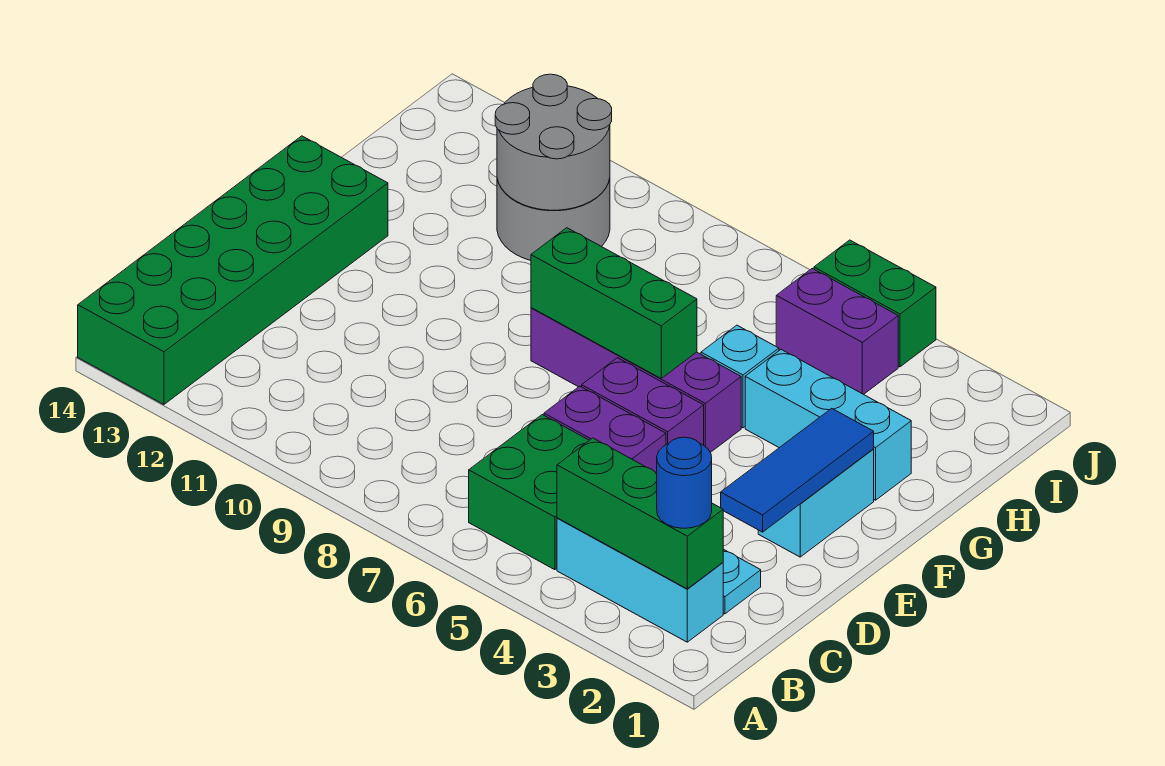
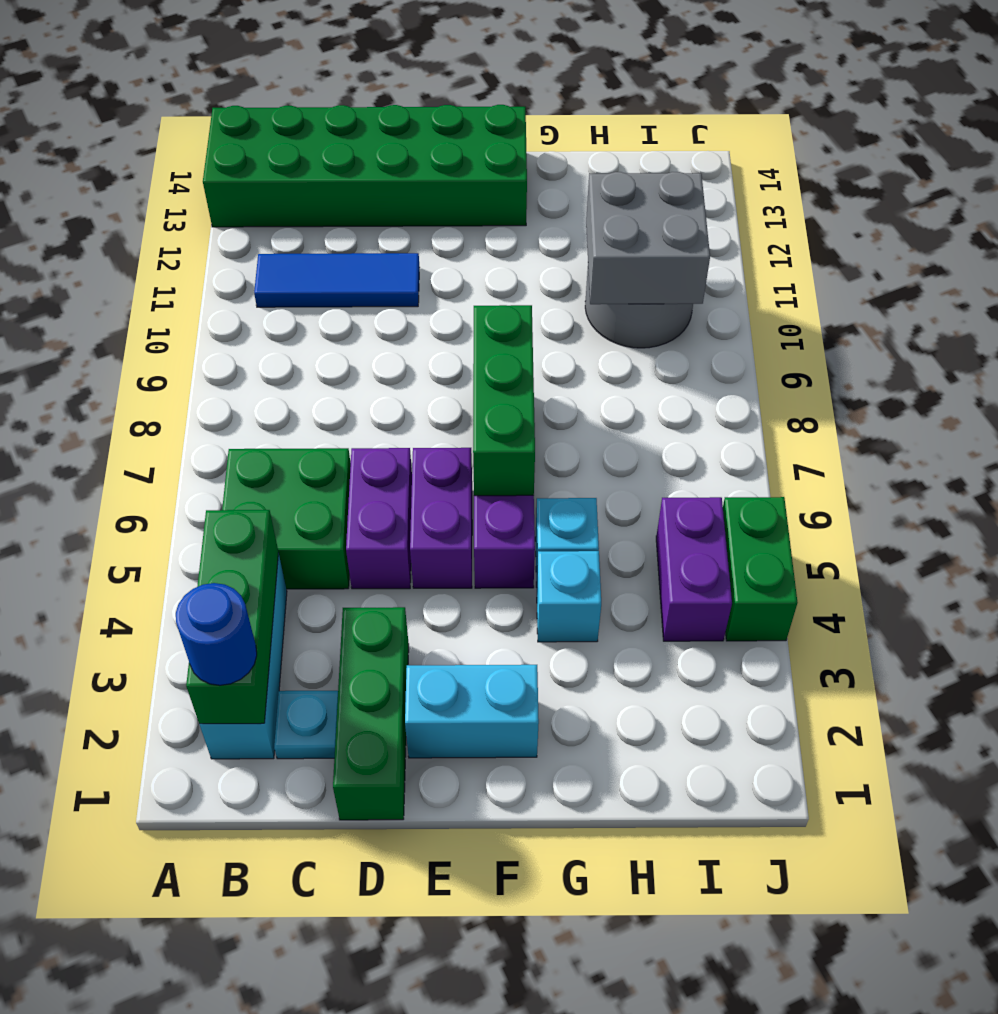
none -> green brick D1:D3 level 1
blue tile D2:F2 level 2 -> blue tile B11:D11 level 1
cyan brick G2:G4 level 1 -> cyan brick G4 level 1
grey round brick H10:I11 level 2 -> grey brick H10:I11 level 2

